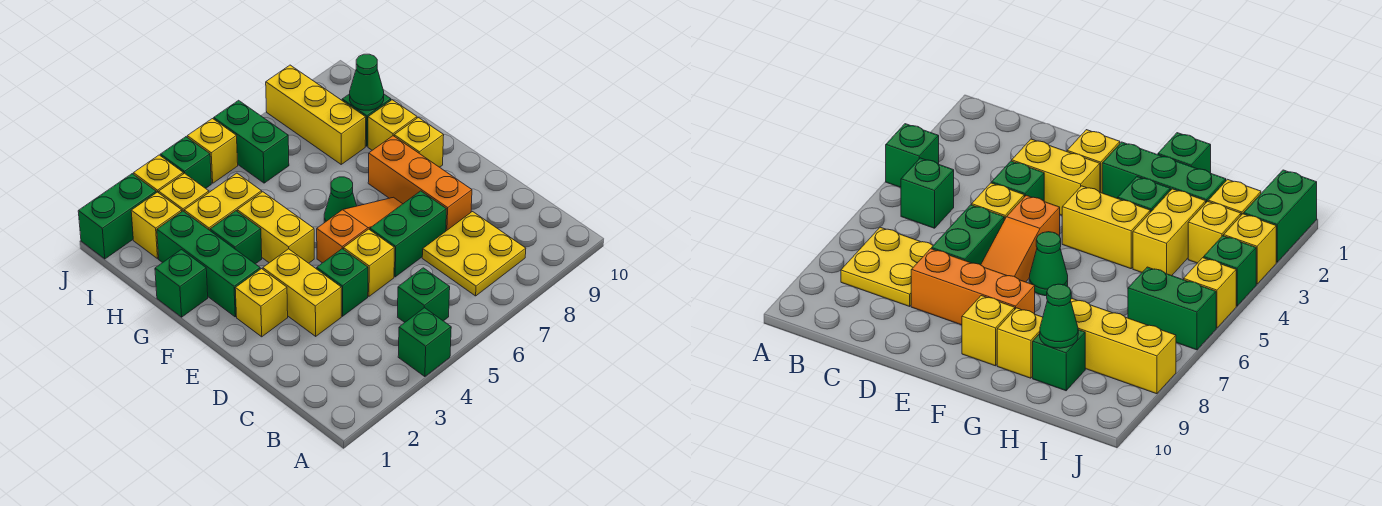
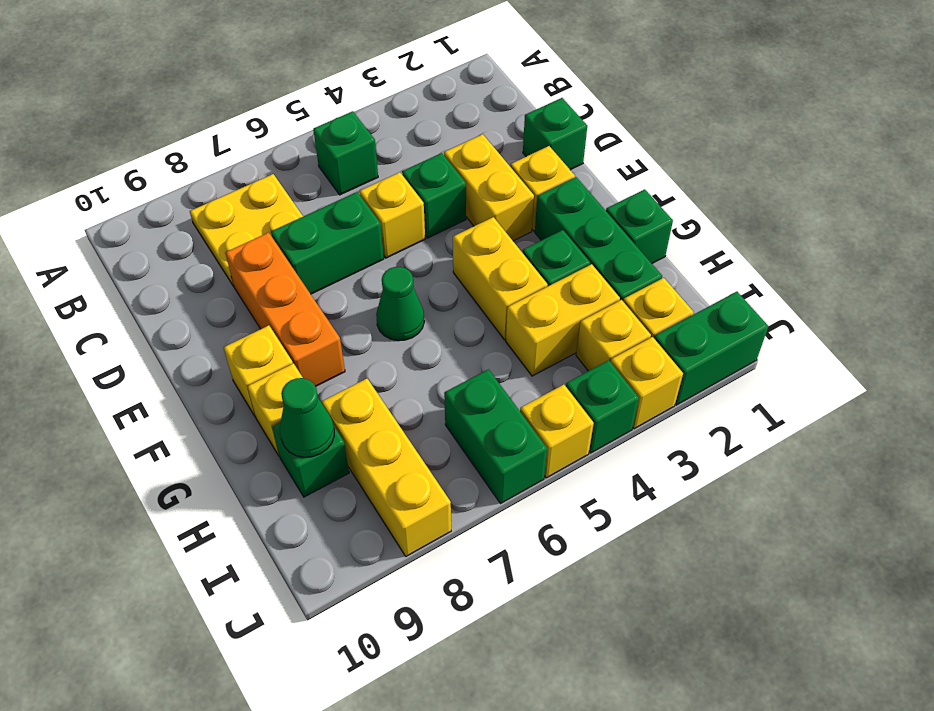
green brick A4 level 1 -> green brick D1 level 1
orange slope E5:E7 level 1 top 5 -> none

